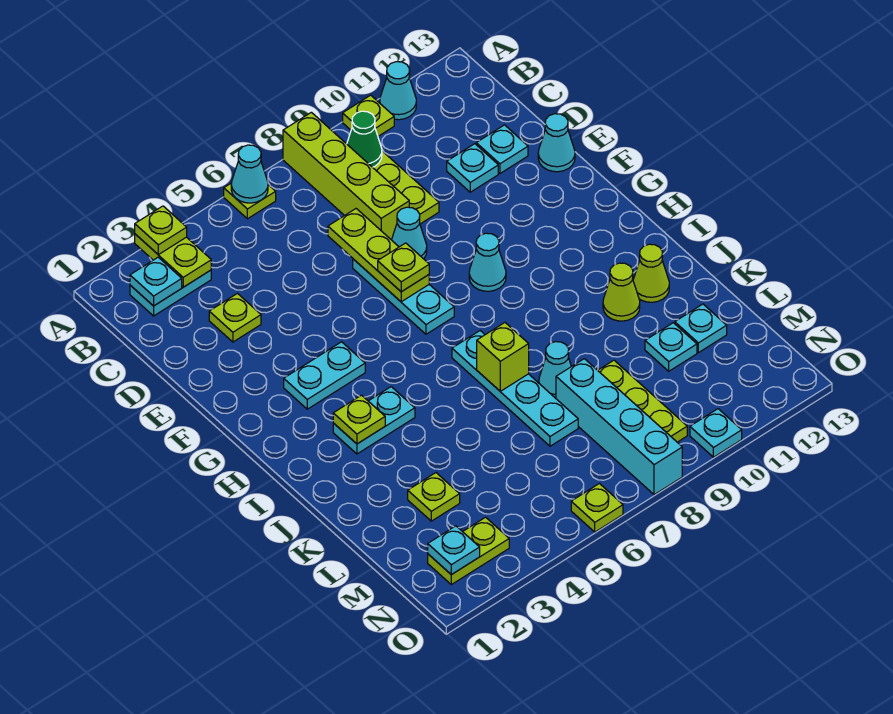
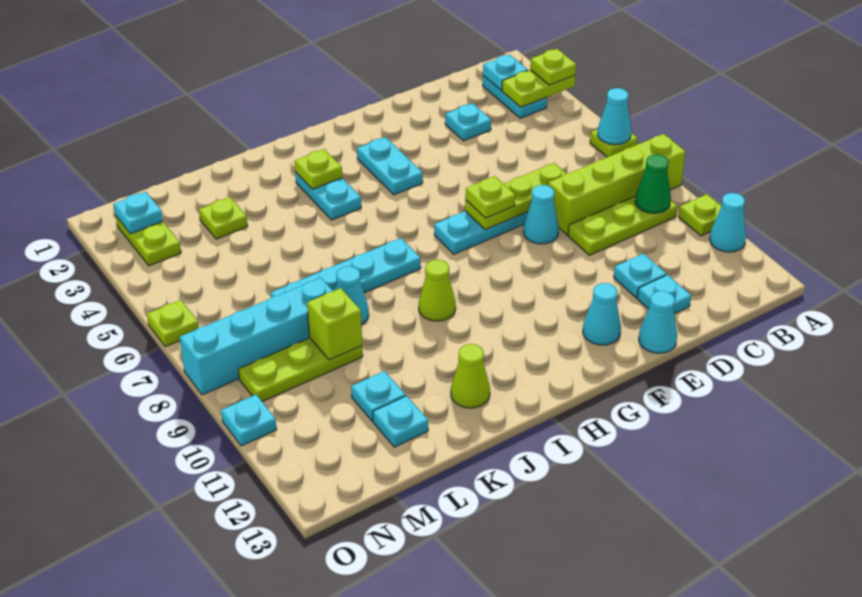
lime plate D3 level 1 -> cyan plate D3 level 1
cyan cone G9 level 1 -> cyan cone F12 level 1
lime brick J7 level 2 -> lime brick L9 level 2
lime cone J11 level 1 -> lime cone I9 level 1

